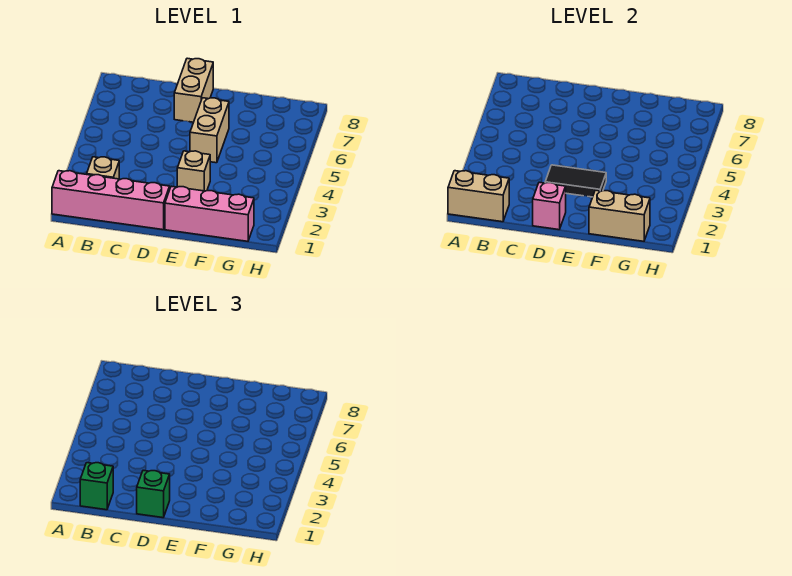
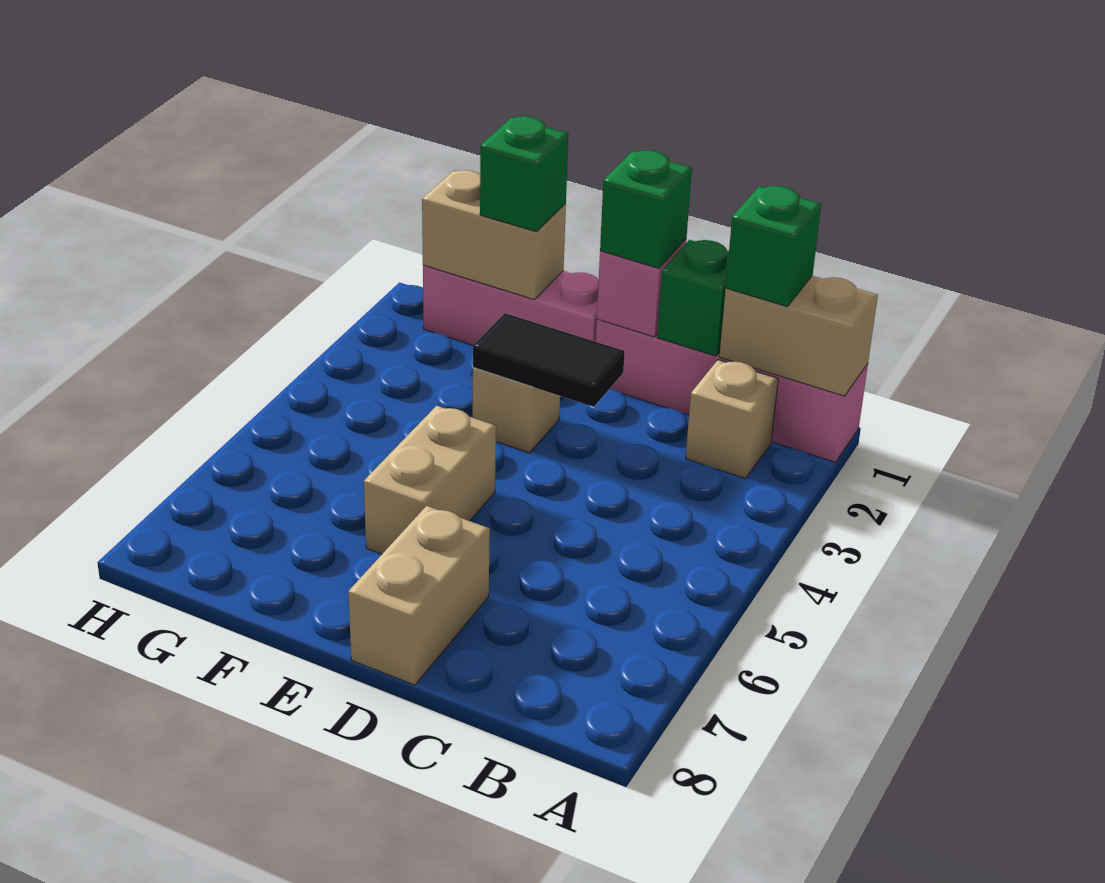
none -> green brick C1 level 2
none -> green brick F1 level 3

